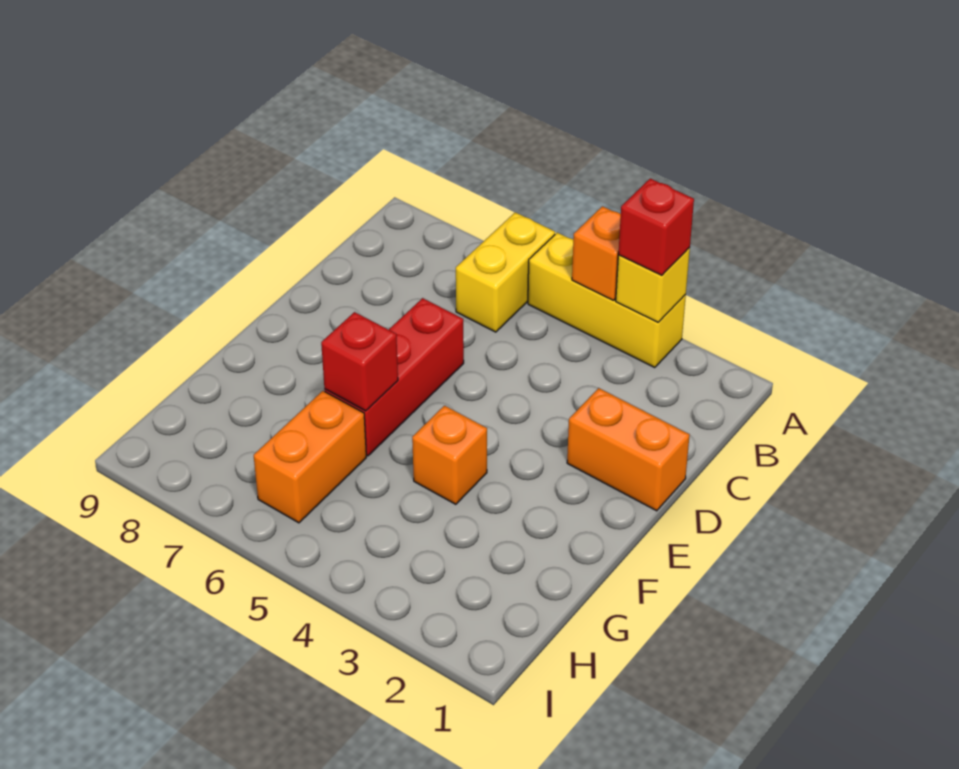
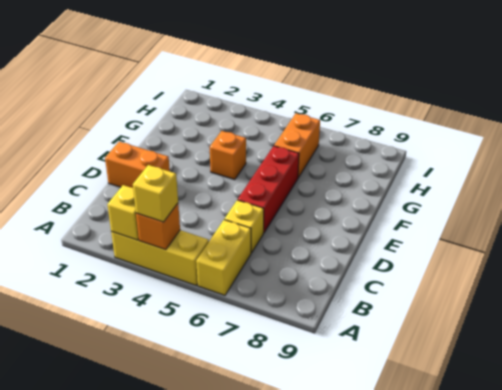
red brick A3 level 3 -> none
none -> yellow brick A4 level 3
none -> yellow brick C6 level 1
red brick F6 level 2 -> none

